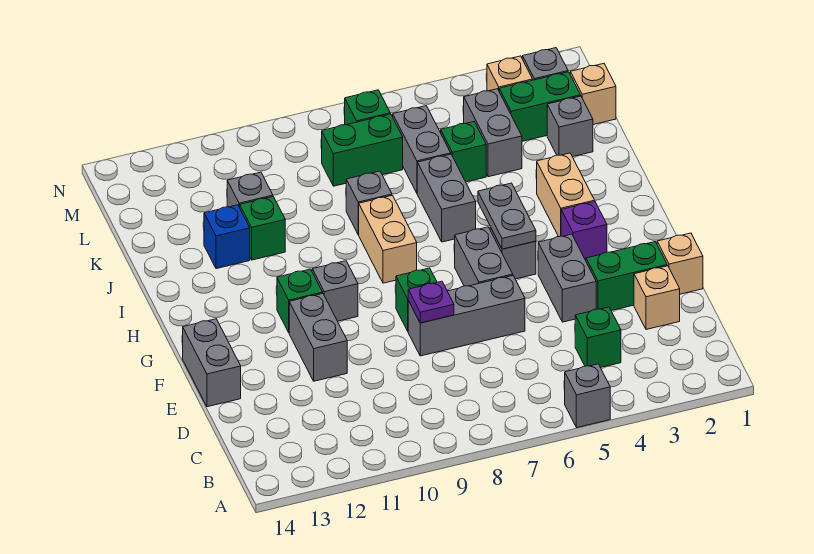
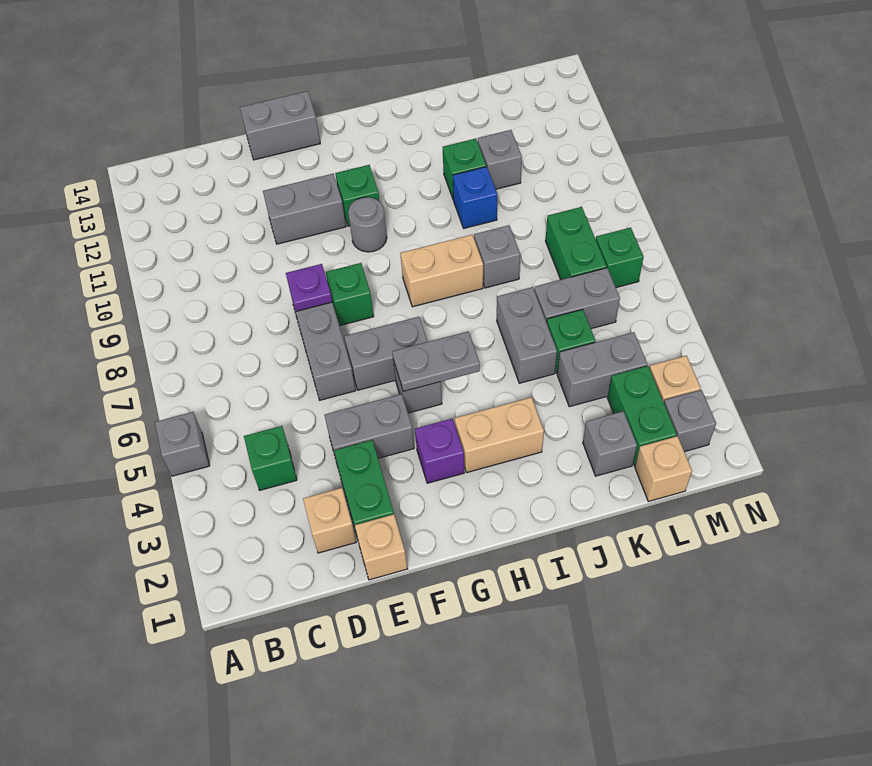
grey brick G10 level 1 -> grey round brick G10 level 1
grey brick I6:J6 level 1 -> grey brick J5:J6 level 1
blue brick J12 level 1 -> blue brick J10 level 1

